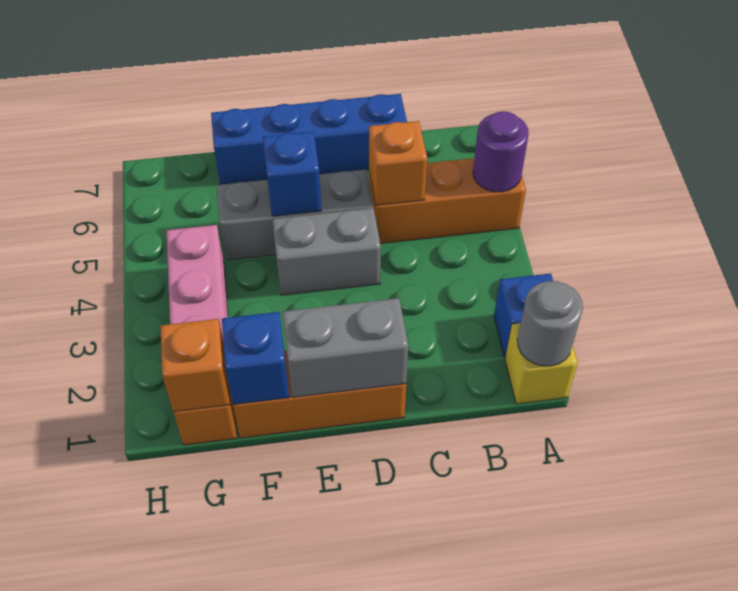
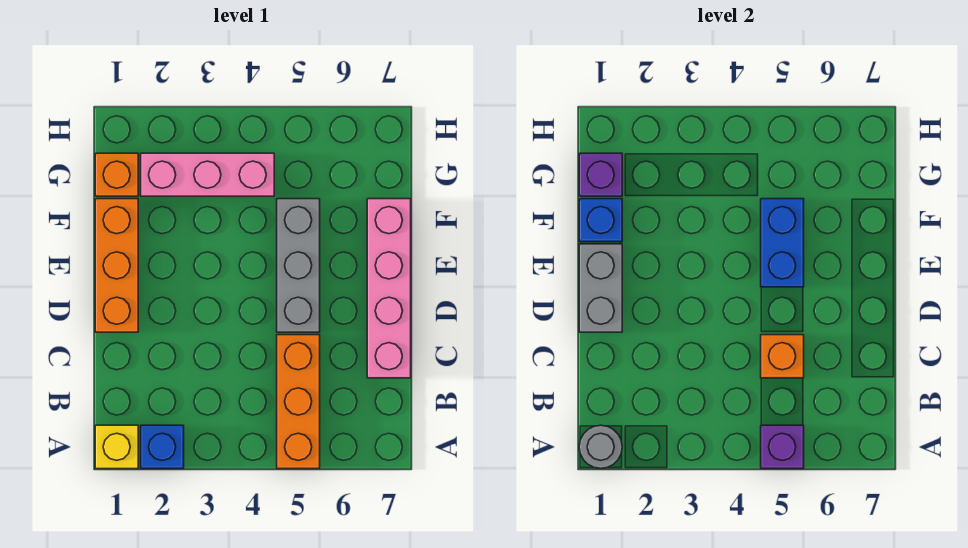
purple round brick A5 level 2 -> purple brick A5 level 2
blue brick C7:F7 level 1 -> pink brick C7:F7 level 1
grey brick D4:E4 level 1 -> none
blue brick E5 level 2 -> blue brick E5:F5 level 2
orange brick G1 level 2 -> purple brick G1 level 2

